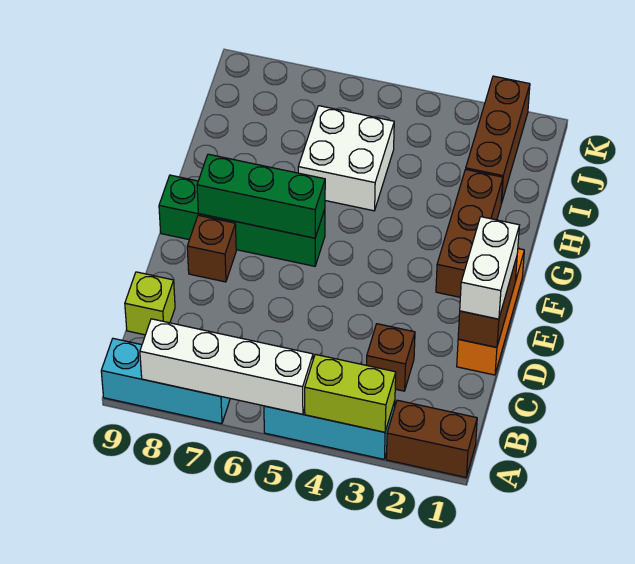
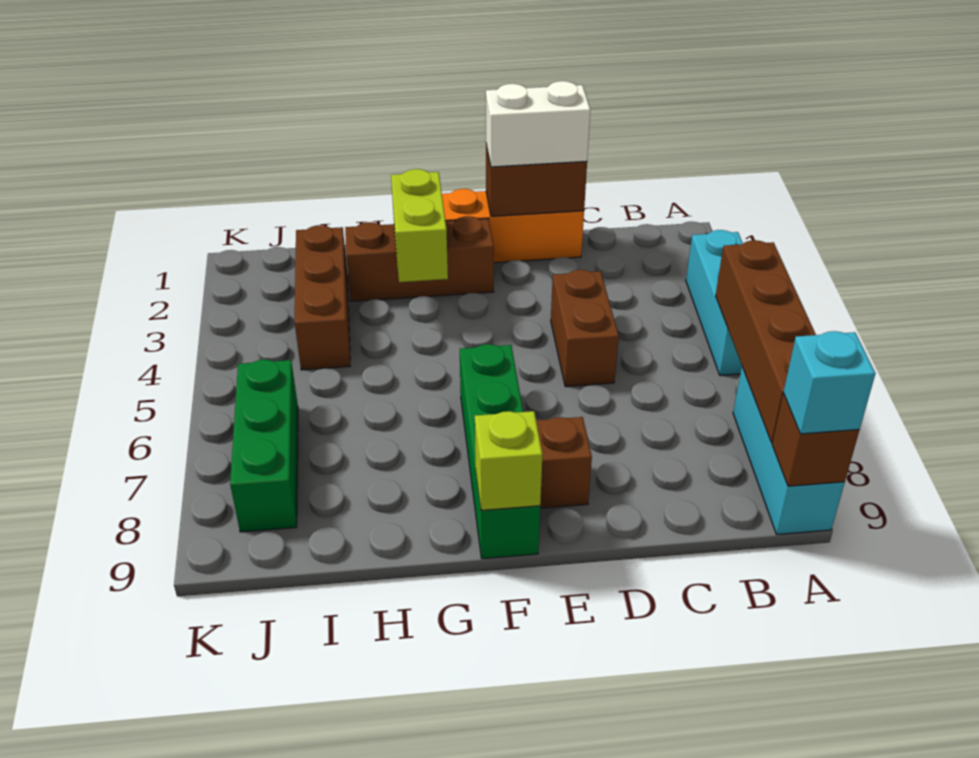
brown brick A1:A2 level 1 -> brown brick D4:D5 level 1
lime brick A3:A4 level 2 -> lime brick G2:G3 level 2
white brick A5:A8 level 2 -> brown brick A5:A8 level 2
none -> cyan brick A9 level 3
brown brick C3 level 1 -> brown brick A9 level 2
lime brick C9 level 1 -> lime brick F9 level 2
green brick F6:F8 level 2 -> green brick J6:J8 level 1
white brick H5:I6 level 1 -> none
brown brick I2:K2 level 1 -> brown brick I2:I4 level 1

